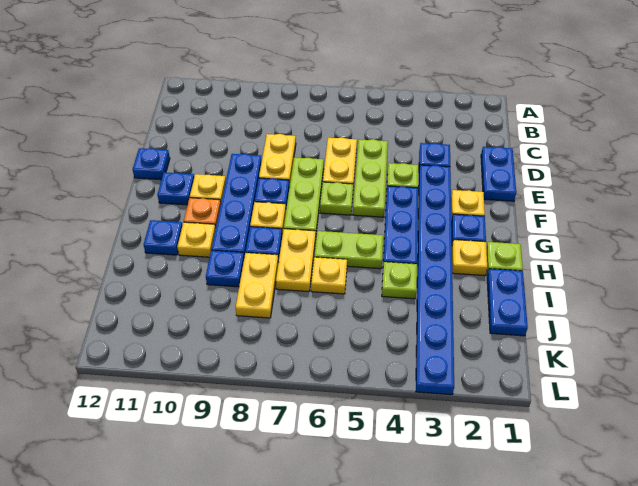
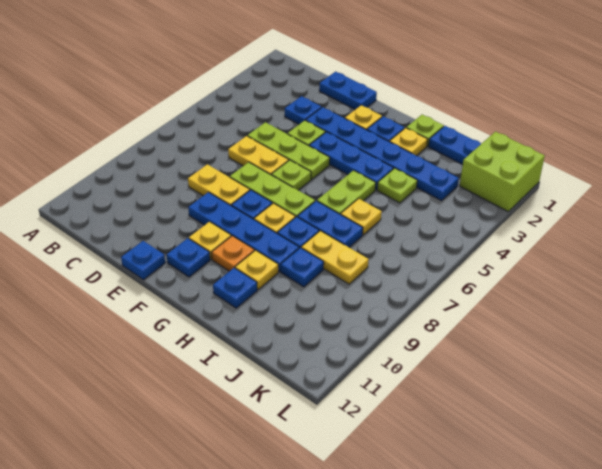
blue plate E3:L3 level 1 -> blue plate E3:J3 level 1
yellow plate H7:I7 level 1 -> blue plate H7:I7 level 1
none -> lime brick K1:L2 level 1

